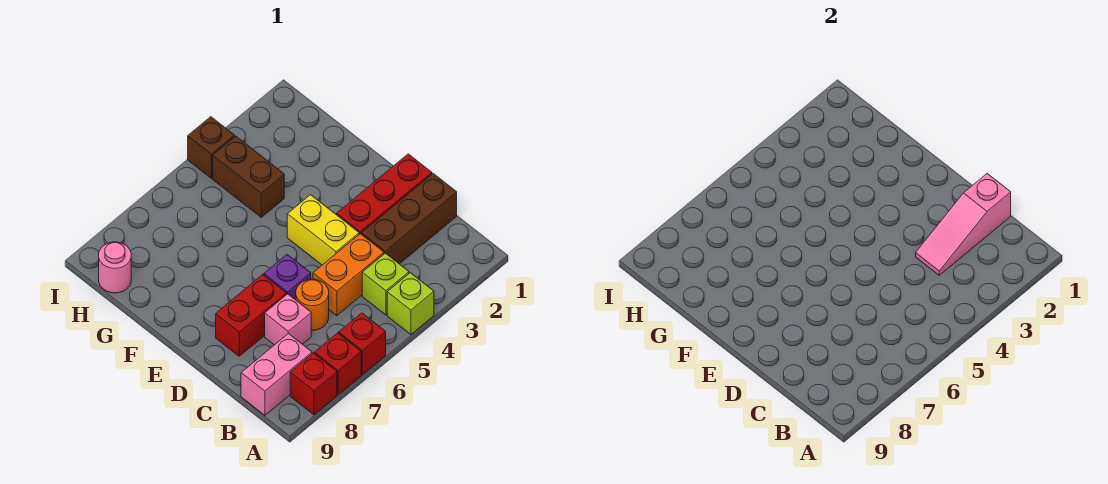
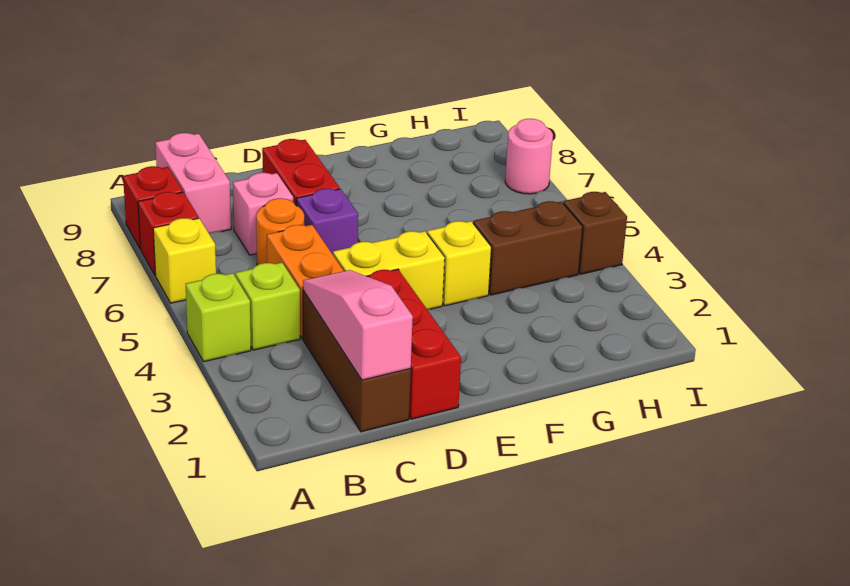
red brick A6 level 1 -> yellow brick A6 level 1
none -> yellow brick F4 level 1
pink round brick H9 level 1 -> pink round brick I7 level 1

